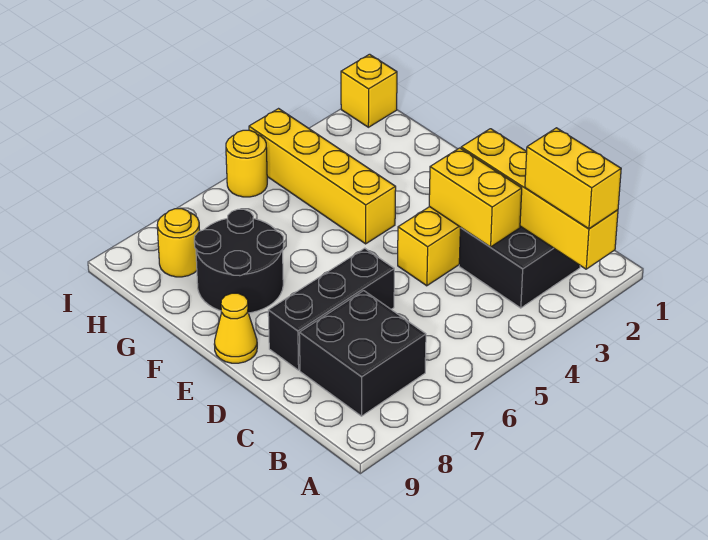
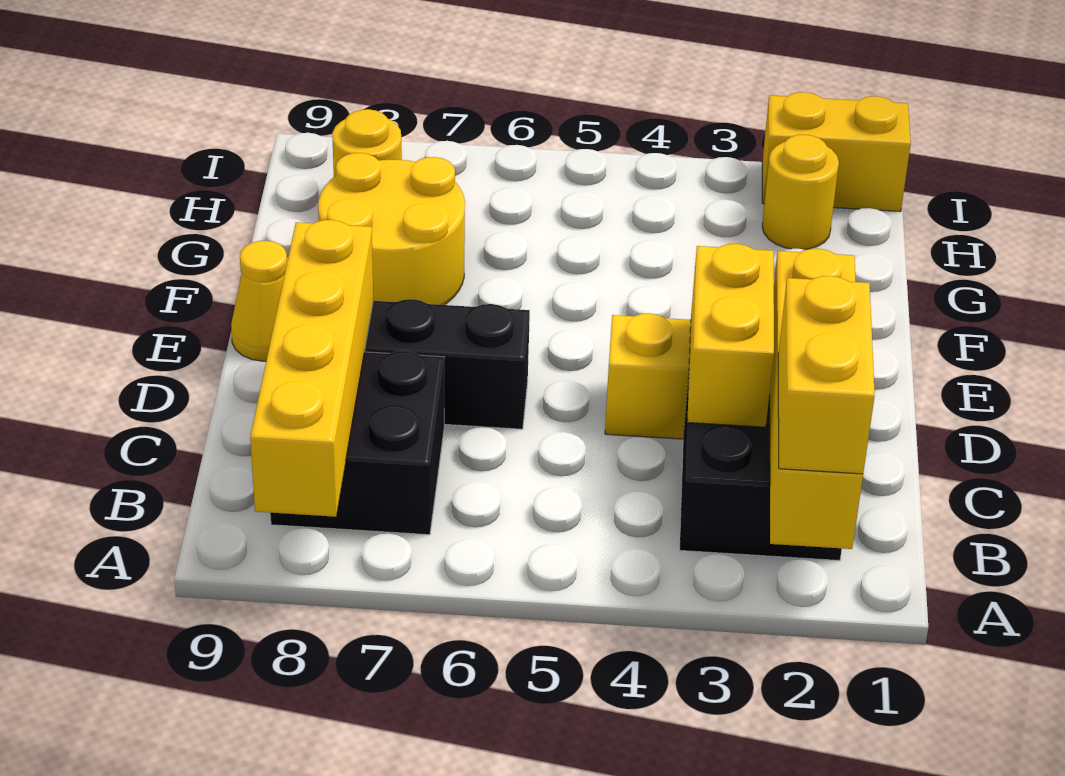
yellow brick F4:I4 level 1 -> yellow brick A8:D8 level 2
black round brick F7:G8 level 1 -> yellow round brick F7:G8 level 1
yellow brick I1 level 1 -> yellow brick I1:I2 level 1
yellow round brick I5 level 1 -> yellow round brick H2 level 1

